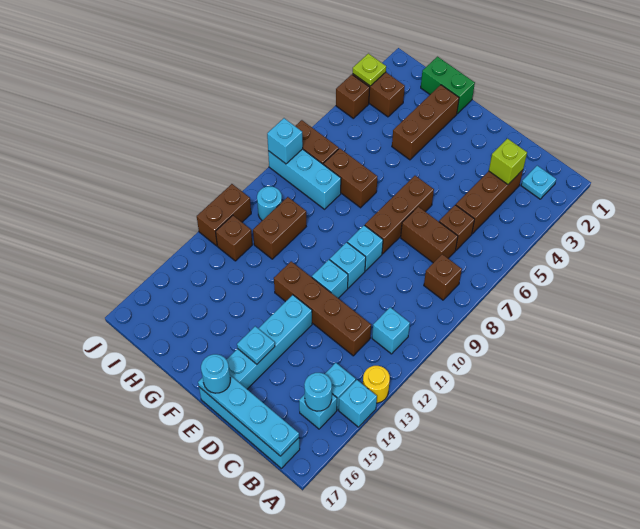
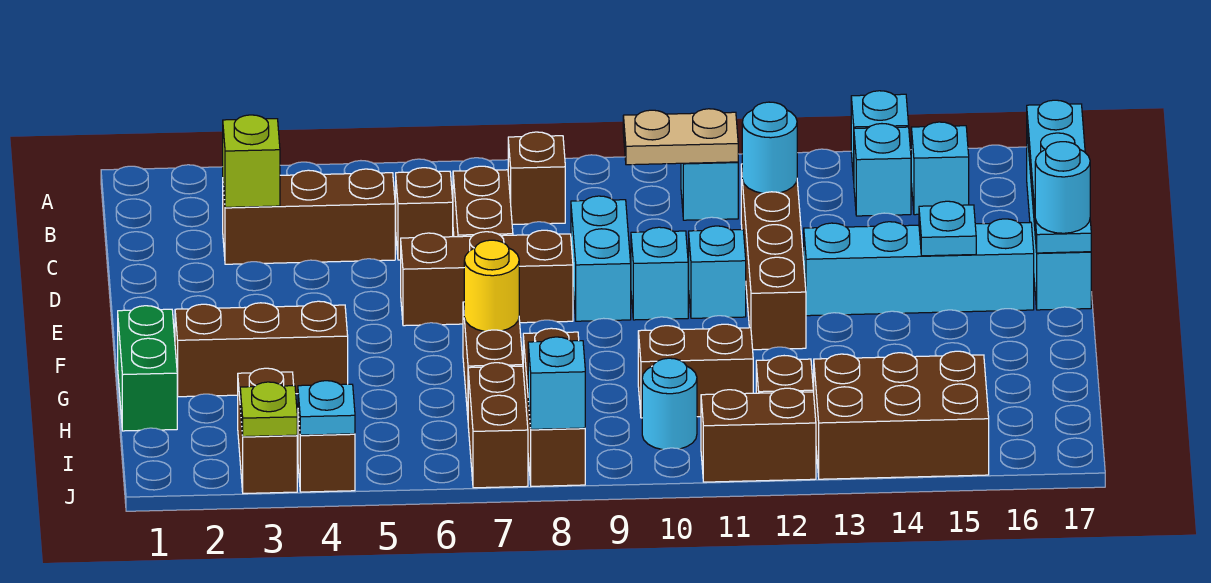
yellow round brick A13 level 1 -> yellow round brick G7 level 2
cyan plate B2 level 1 -> cyan plate J4 level 2
none -> tan plate B10:B11 level 2
cyan round brick B15 level 2 -> cyan round brick C12 level 2
cyan brick E9 level 1 -> cyan brick D9:E9 level 1
cyan brick H8:J8 level 1 -> brown brick H8:J8 level 1
none -> brown brick I13:J15 level 1

